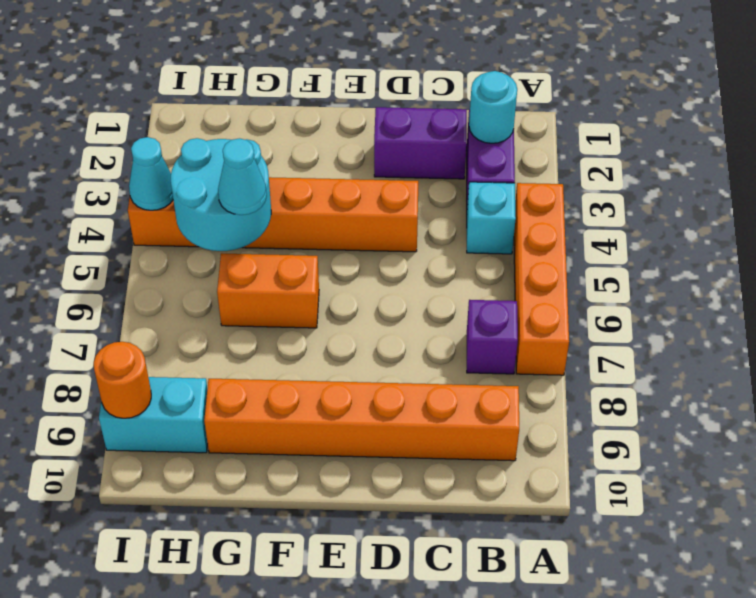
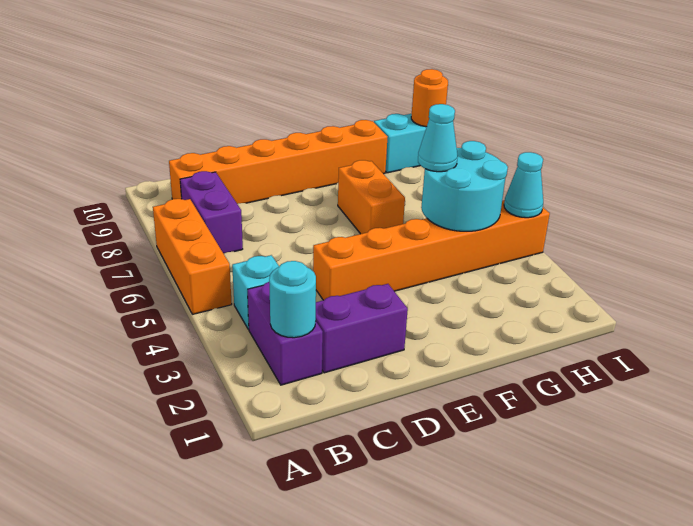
orange brick A4:A7 level 1 -> orange brick A5:A7 level 1
purple brick B7 level 1 -> purple brick B7:B8 level 1
orange brick F6:G6 level 1 -> orange brick F6:F7 level 1

